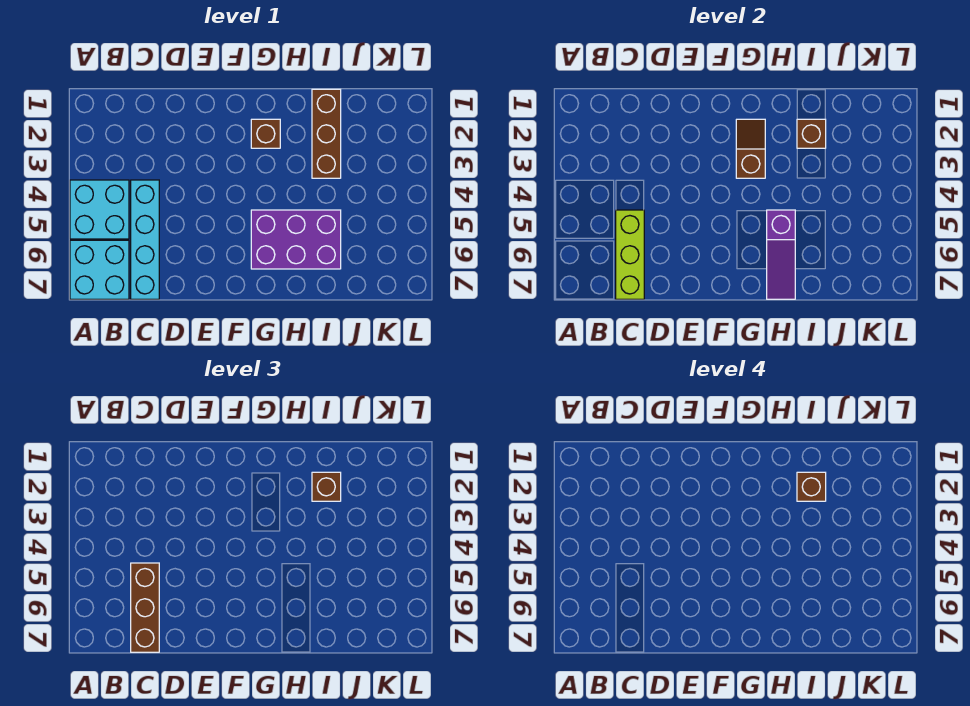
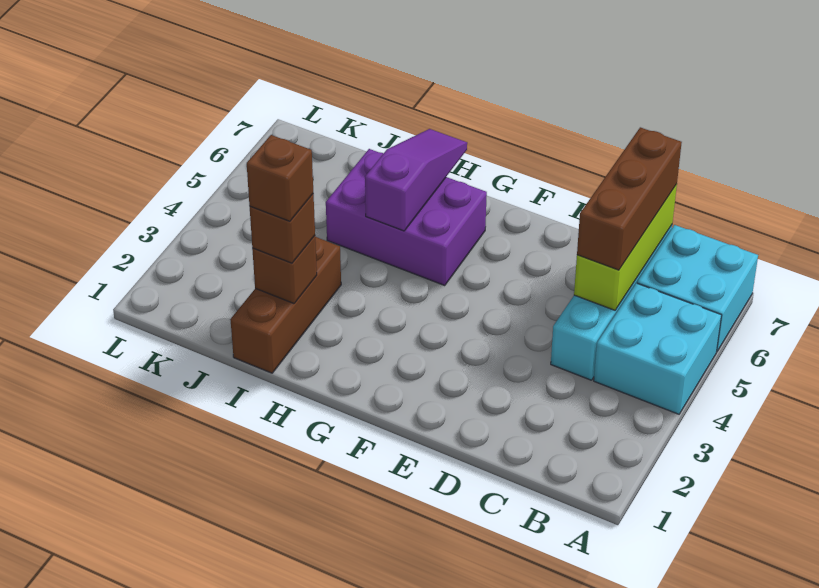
brown brick G2 level 1 -> none
brown slope G2:G3 level 2 top 3 -> none

